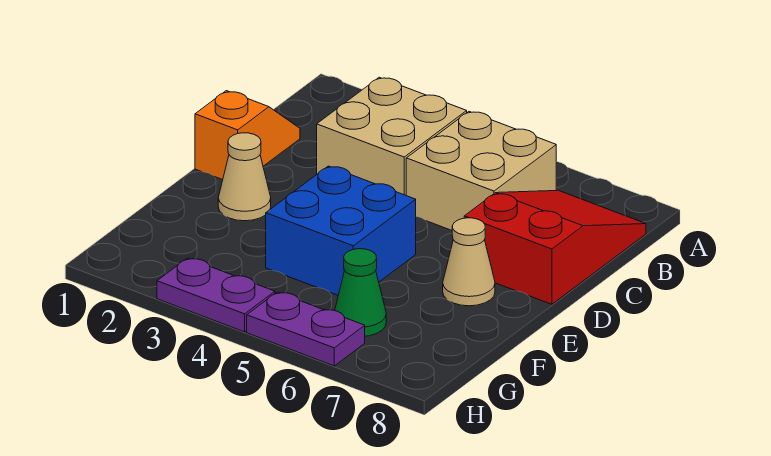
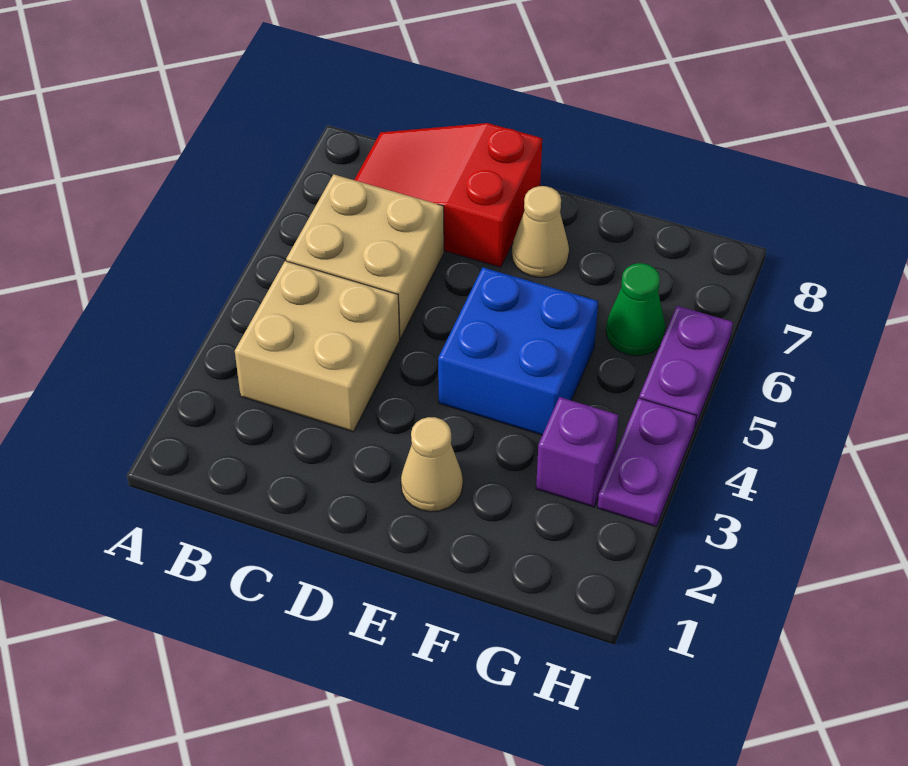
orange slope C1:D1 level 1 top D -> none
none -> purple brick G3 level 1

